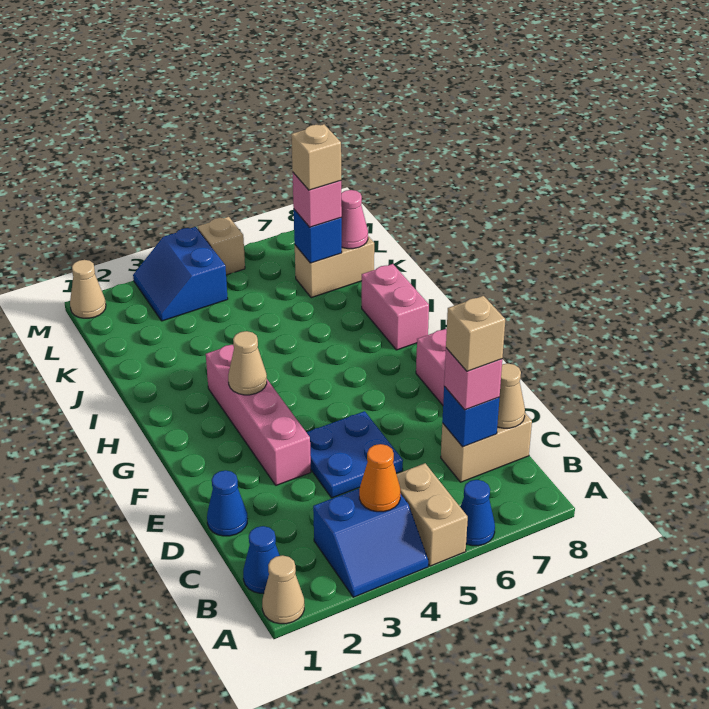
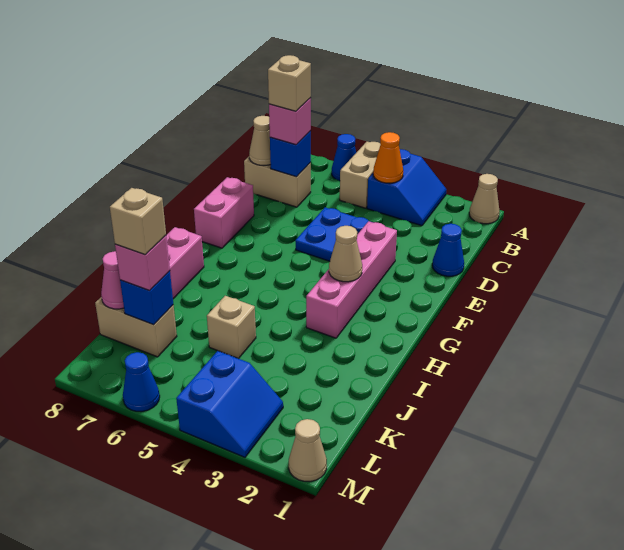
blue slope A3:B4 level 1 top B -> blue slope A3:B4 level 1 top 4
blue cone B1 level 1 -> blue cone M6 level 1
tan brick M5 level 1 -> tan brick J5 level 1

